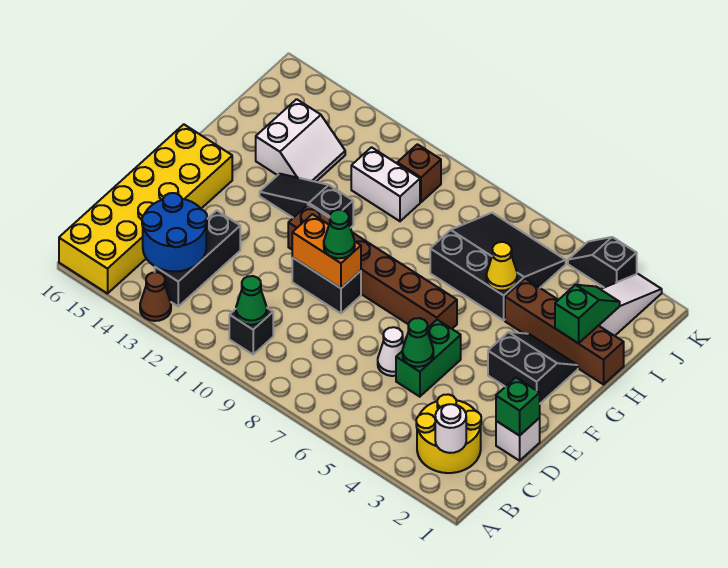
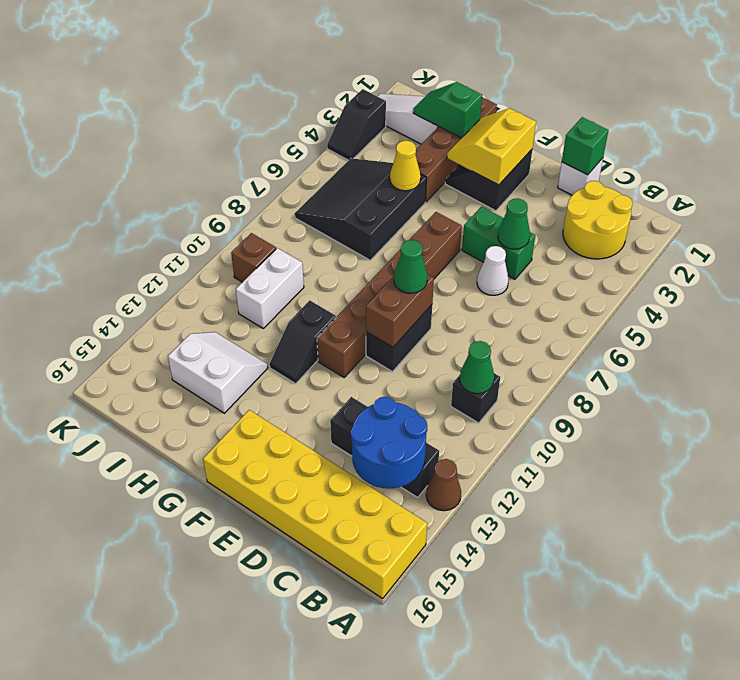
white round brick B2 level 2 -> none
orange brick E9:E10 level 2 -> brown brick E9:E10 level 2
none -> yellow slope F2:G3 level 2 top F
black slope G11:G13 level 1 top 11 -> black slope G11:G12 level 1 top 11

